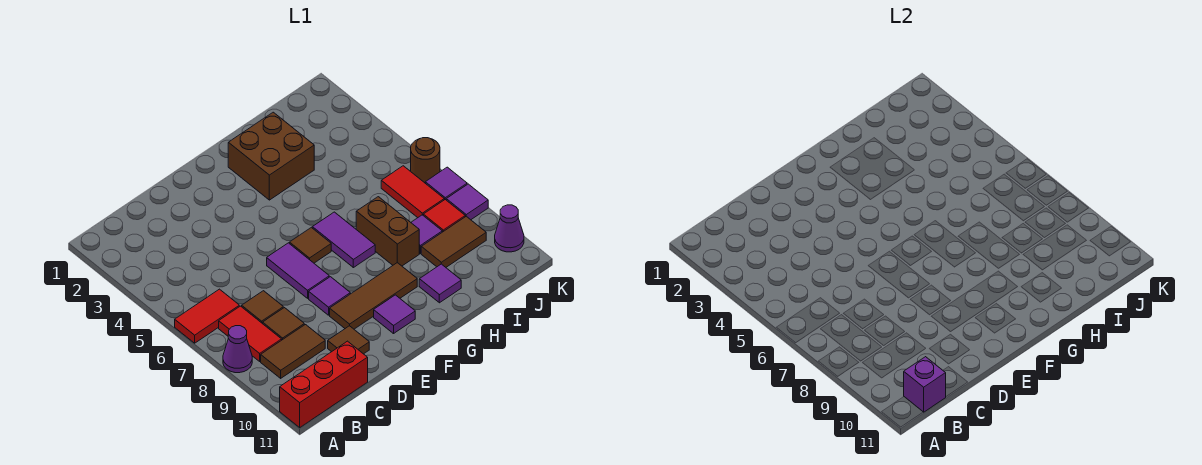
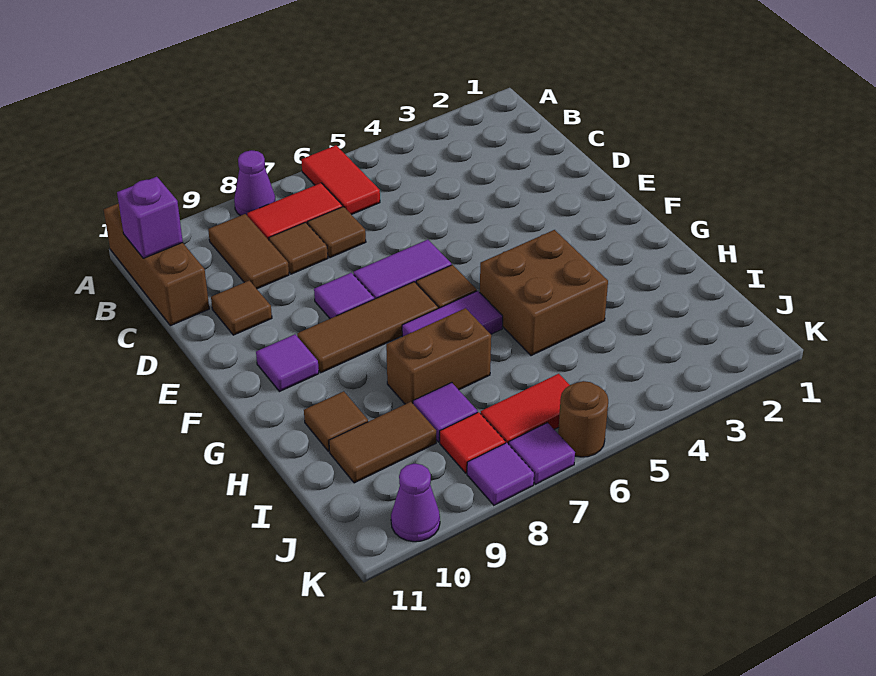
red brick A11:C11 level 1 -> brown brick A11:C11 level 1
brown tile E9:G9 level 1 -> brown tile F7:F9 level 1
brown brick G2:H3 level 1 -> brown brick G4:H5 level 1
purple tile H10 level 1 -> brown tile H10 level 1
brown tile I9:J9 level 1 -> brown tile I9:I10 level 1

